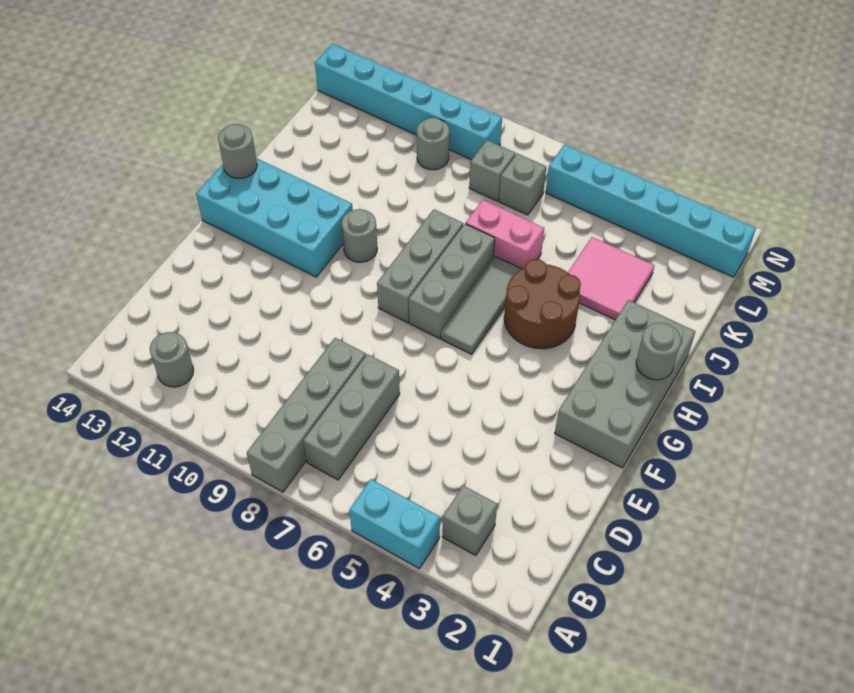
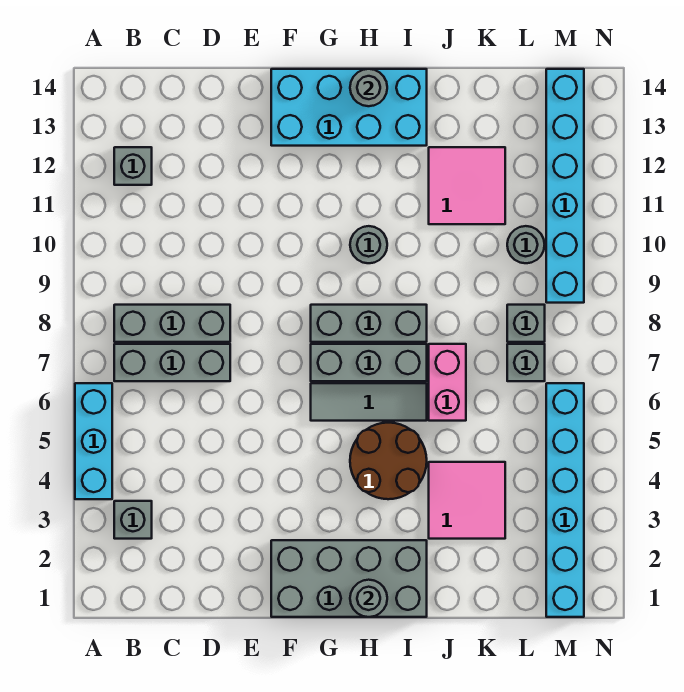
cyan brick A4:A5 level 1 -> cyan brick A4:A6 level 1
grey brick A8:D8 level 1 -> grey brick B8:D8 level 1
grey round brick B12 level 1 -> grey brick B12 level 1
cyan brick G11:H14 level 1 -> cyan brick F13:I14 level 1
none -> pink tile J11:K12 level 1

